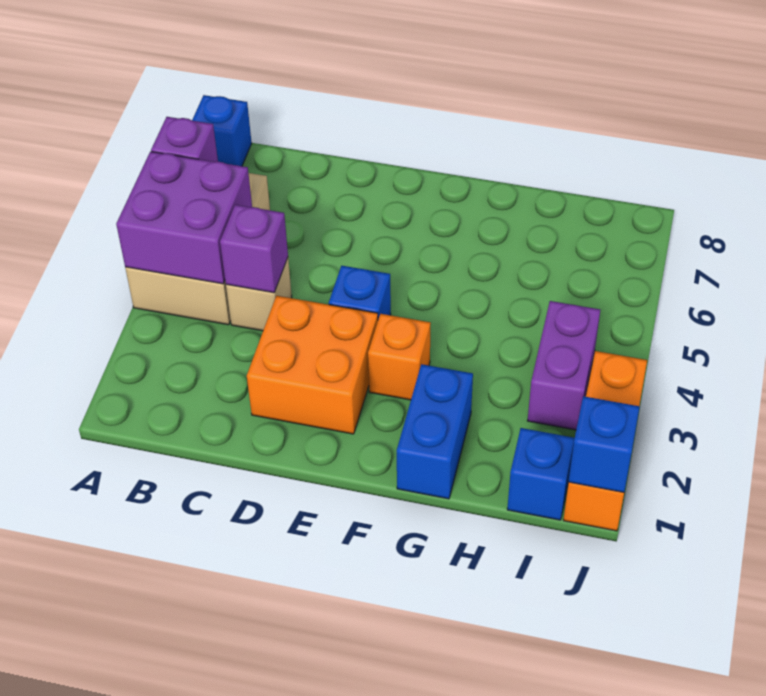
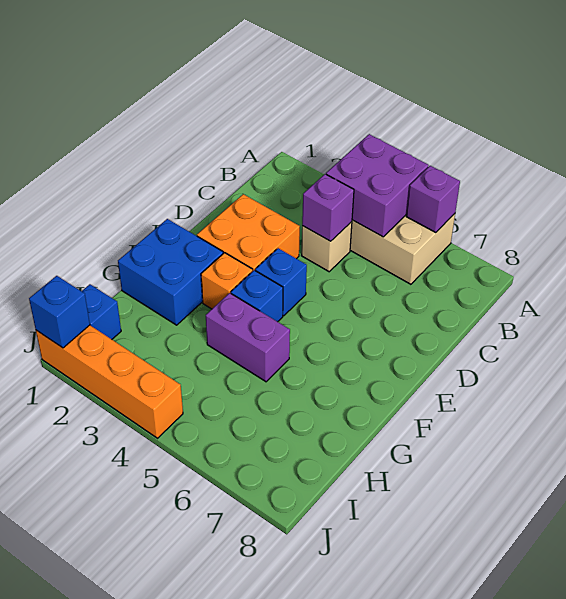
blue brick A8 level 1 -> blue brick F4 level 1
blue brick G1:G2 level 1 -> blue brick F1:G2 level 1
purple brick I3:I4 level 1 -> purple brick G4:G5 level 1
orange brick J1:J3 level 1 -> orange brick J1:J4 level 1

